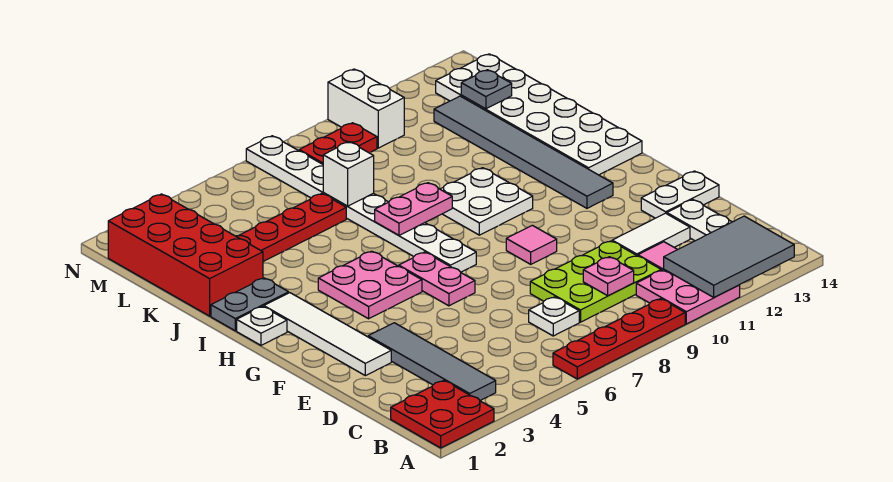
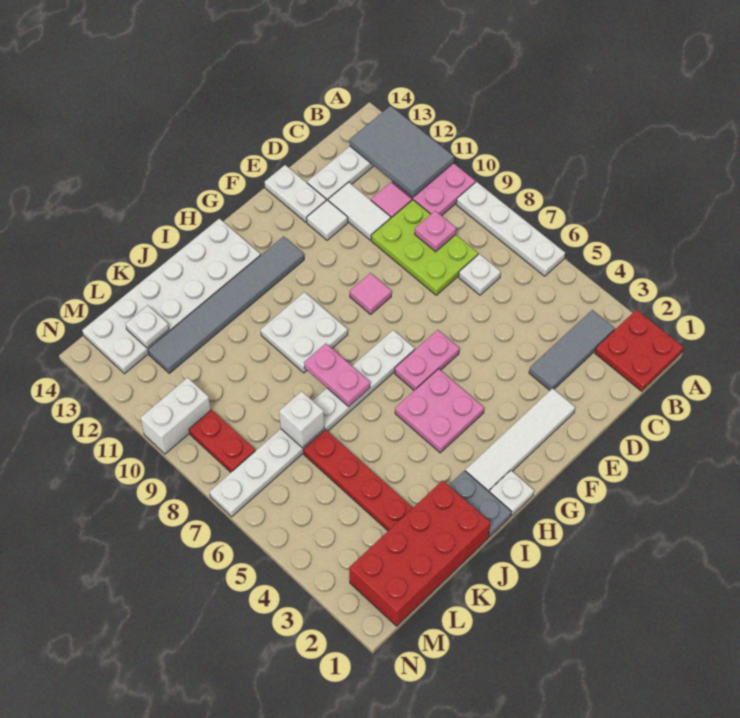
red plate A6:A9 level 1 -> white plate A6:A9 level 1
grey tile B3:E3 level 1 -> grey tile B3:D3 level 1
none -> white tile E12 level 1
grey plate L13 level 2 -> white plate L13 level 2

